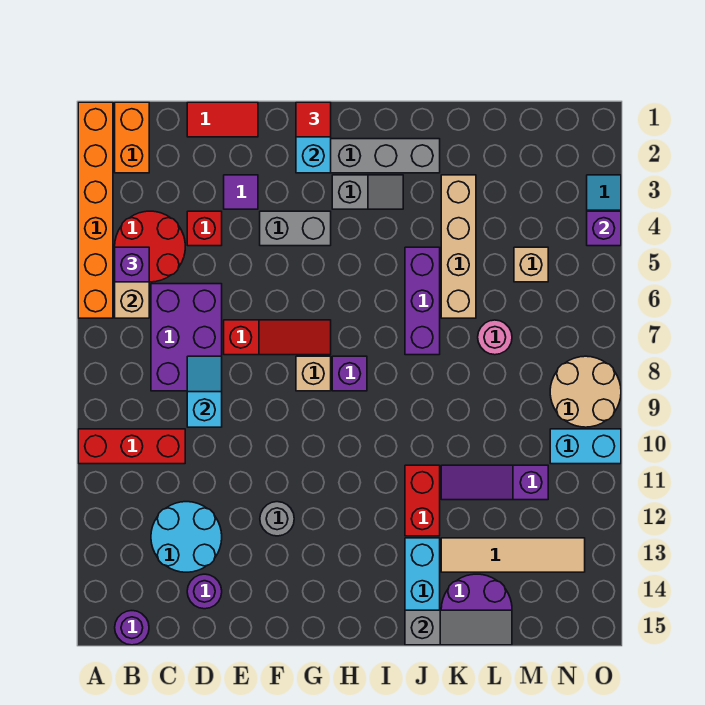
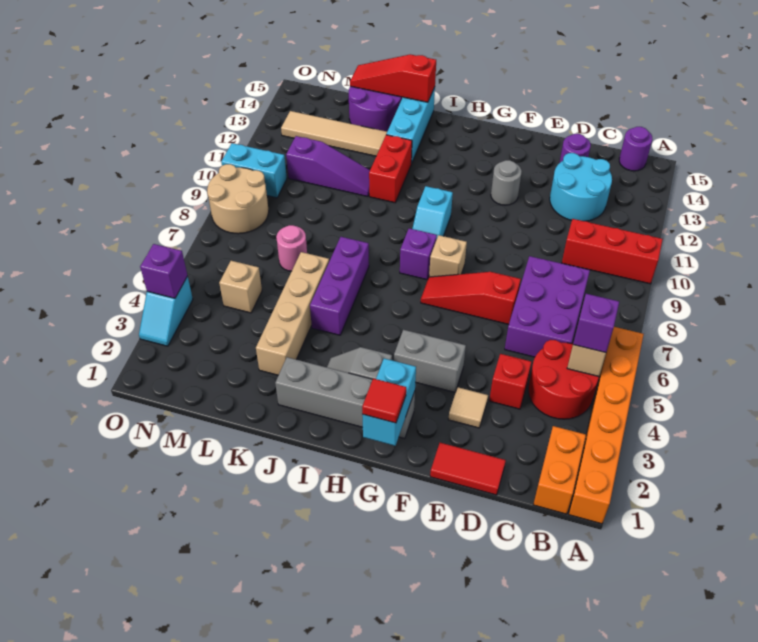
cyan slope D8:D9 level 2 top 9 -> cyan slope H9:H10 level 1 top 10
purple tile E3 level 1 -> tan tile E3 level 1
grey slope J15:L15 level 2 top J -> red slope J15:L15 level 2 top J

